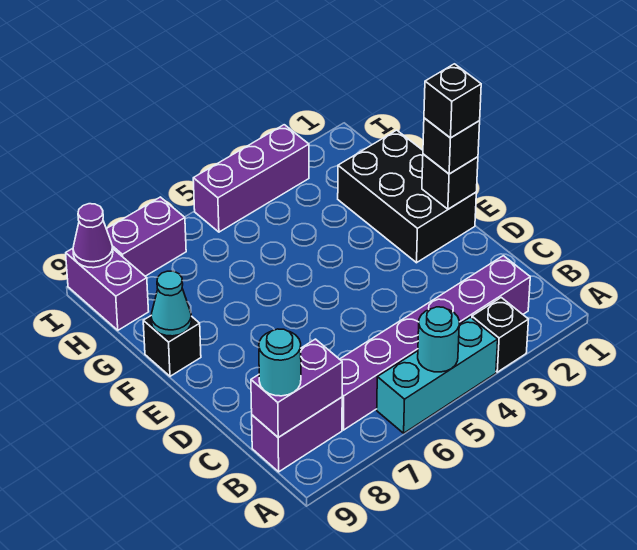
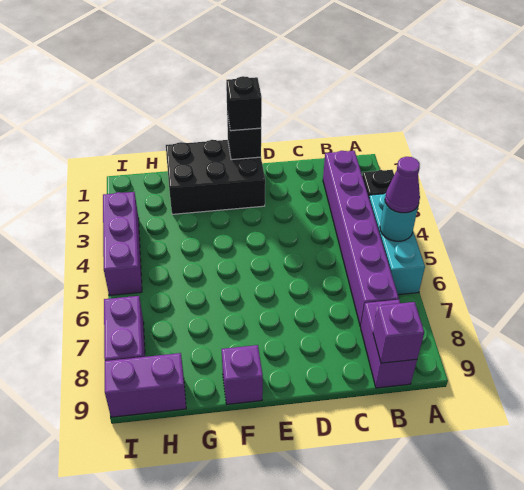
purple brick B8:B9 level 2 -> purple brick B9 level 2
cyan round brick B9 level 3 -> none
black brick E1 level 4 -> none
black brick F9 level 1 -> purple brick F9 level 1
cyan cone F9 level 2 -> none
purple cone I9 level 2 -> purple cone A5 level 3

